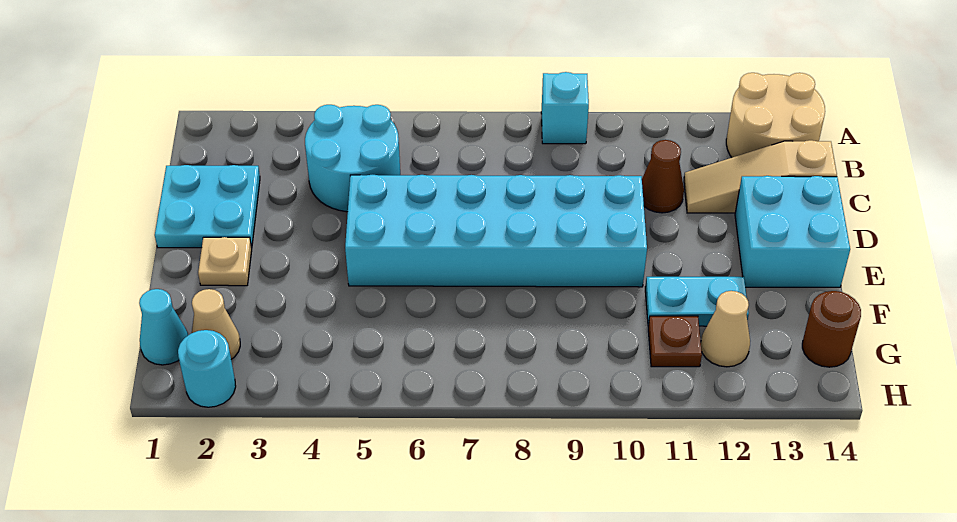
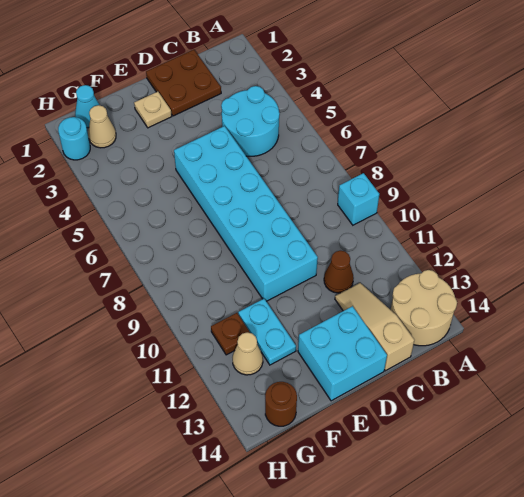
cyan plate C1:D2 level 1 -> brown plate C1:D2 level 1

